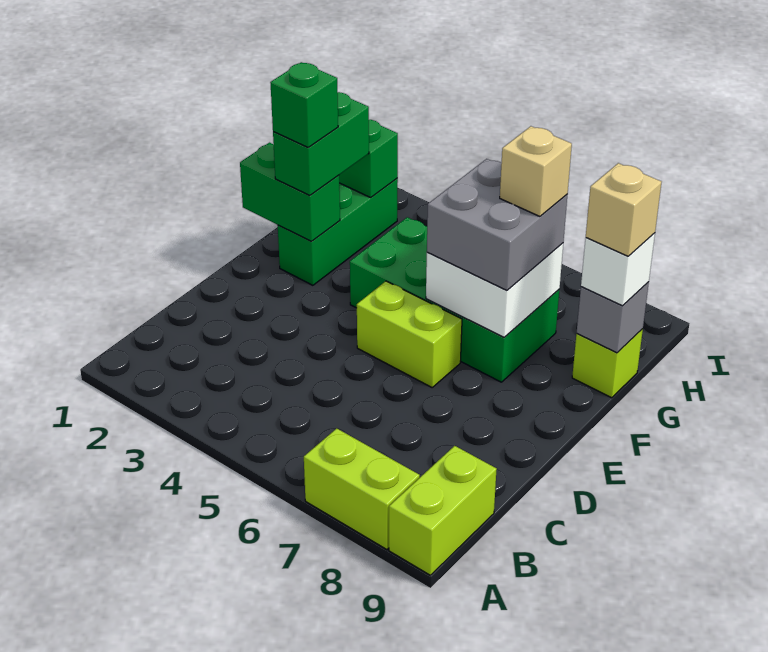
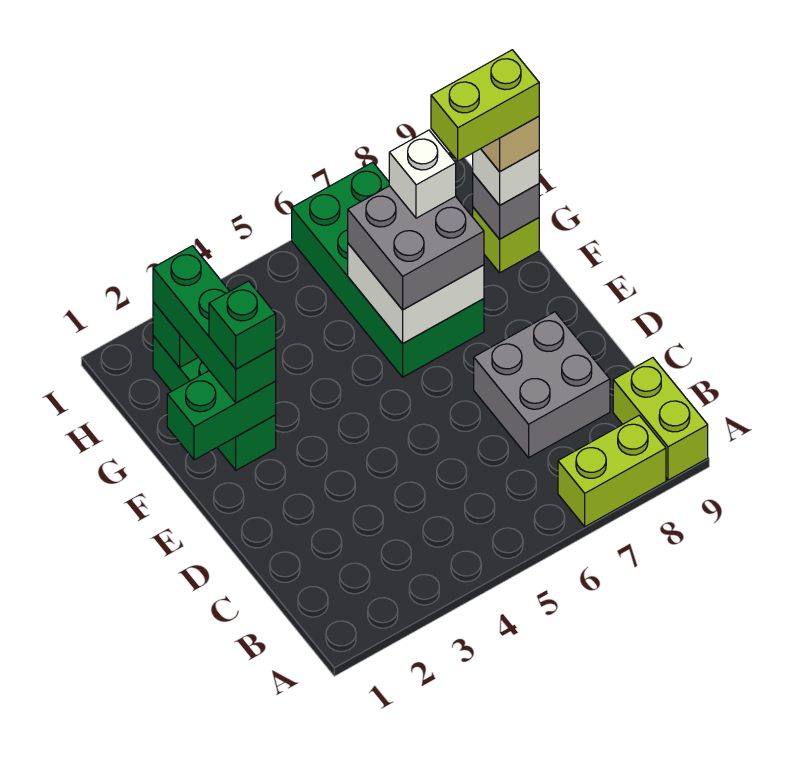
none -> grey brick C7:D8 level 1
lime brick E5:E6 level 1 -> lime brick G8:G9 level 5
green brick F2:G2 level 3 -> green brick F2:H2 level 3
green brick F4:G7 level 1 -> green brick F6:I7 level 1
tan brick G7 level 4 -> white brick G7 level 4

